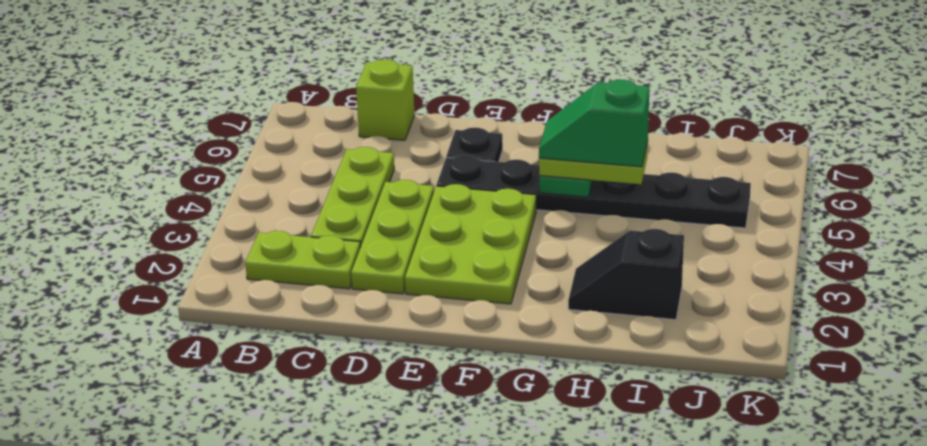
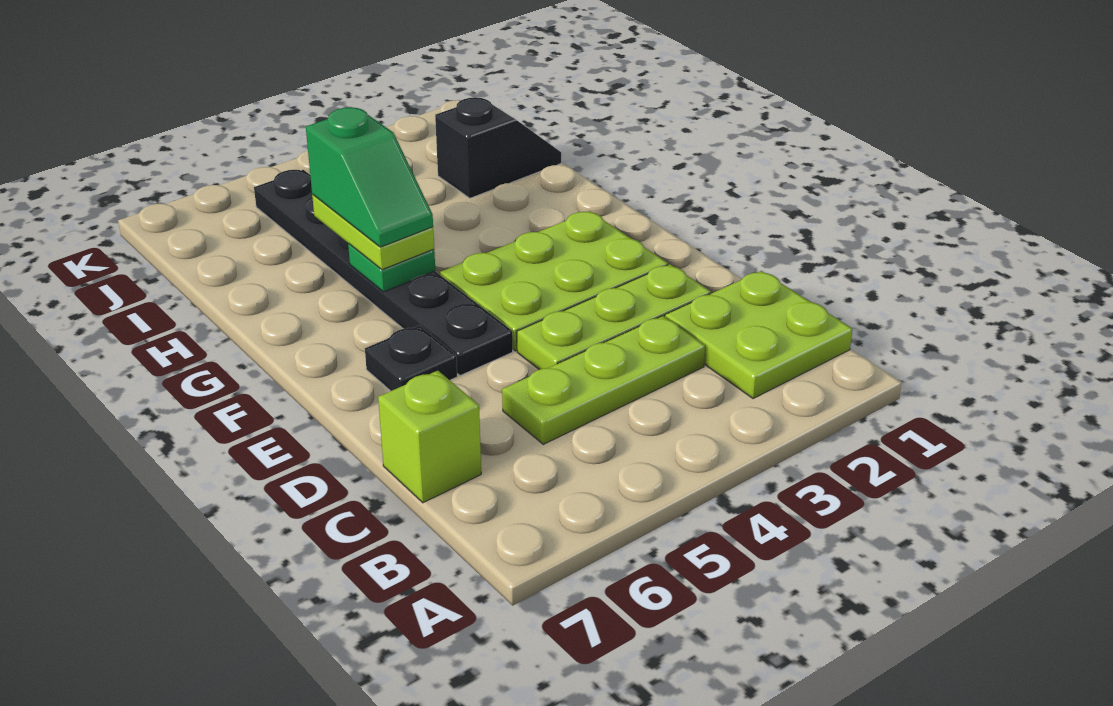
lime plate B2:C2 level 1 -> lime plate B1:C2 level 1
black slope H2:I2 level 1 top I -> black slope I1:I2 level 1 top 2

